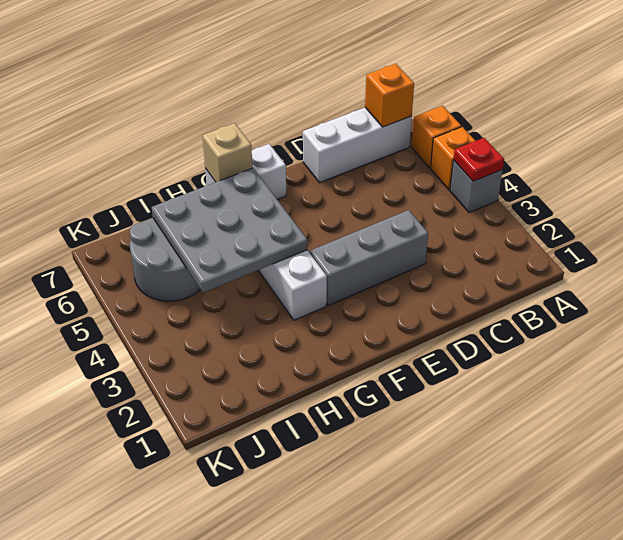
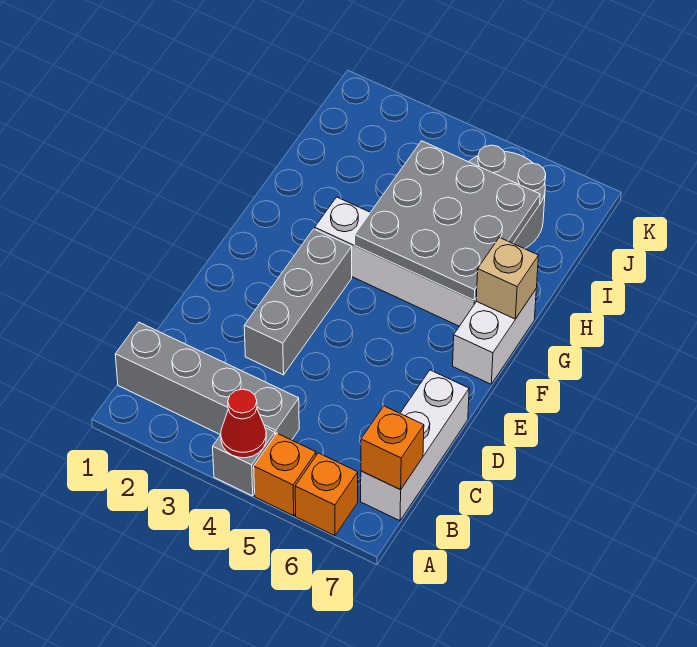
red plate A4 level 2 -> red cone A4 level 2
none -> grey brick B1:B4 level 1

